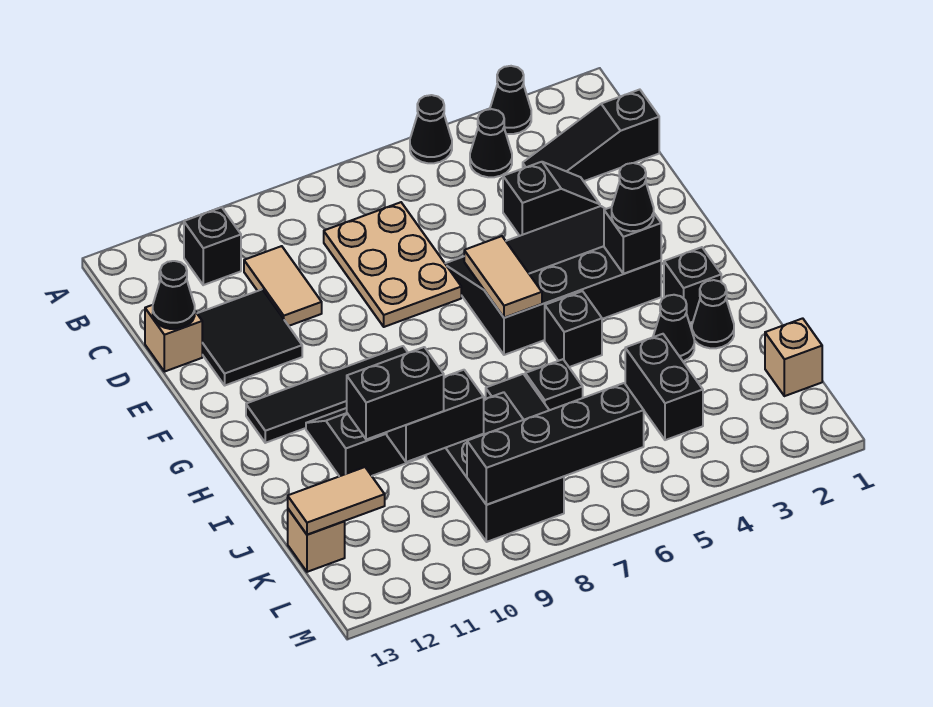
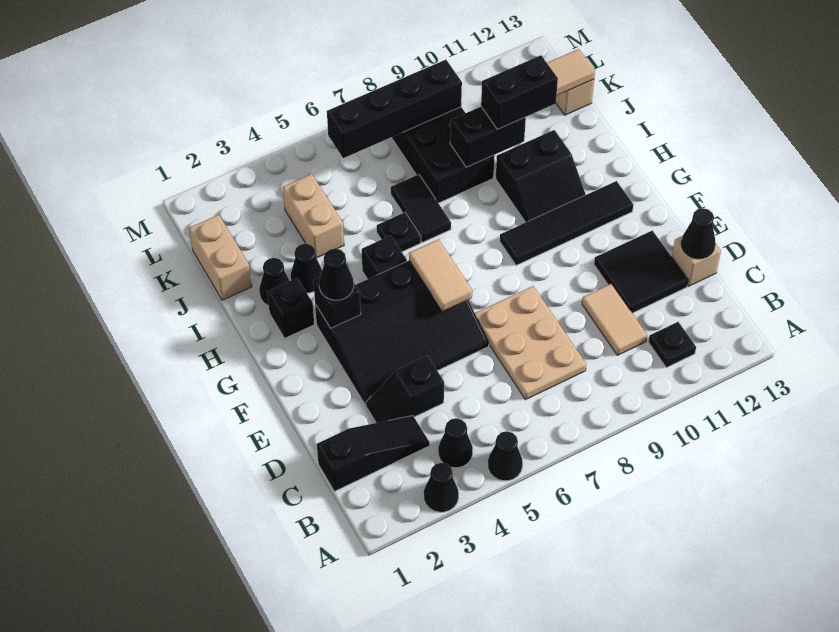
black brick B11 level 1 -> black plate B11 level 1
black brick J4:K4 level 1 -> tan brick J4:K4 level 1
tan brick K1 level 1 -> tan brick J1:K1 level 1

